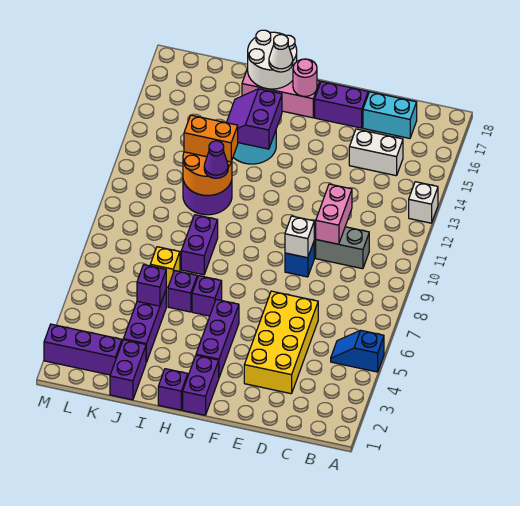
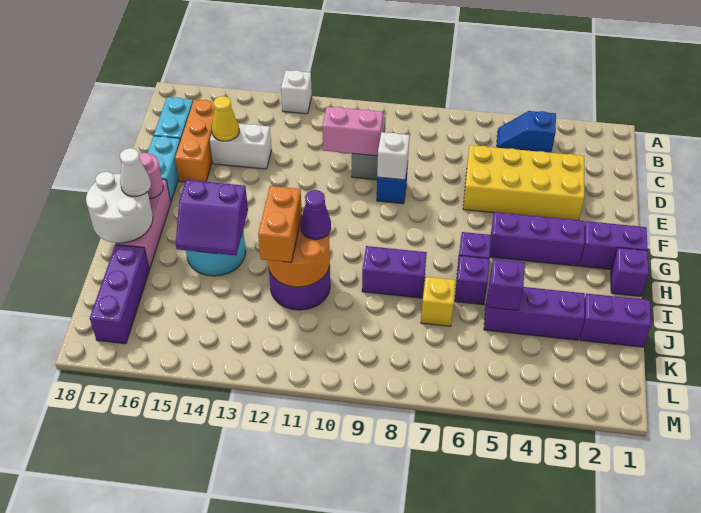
blue slope A5:B5 level 1 top A -> blue slope B4:B5 level 1 top 4
white brick C15:D15 level 1 -> white brick D14:D15 level 1
none -> orange brick C16:E16 level 1
none -> yellow cone D15 level 2
purple brick E17:F17 level 1 -> cyan brick E17:F17 level 1
purple brick K2:M2 level 1 -> purple brick J17:L17 level 1

